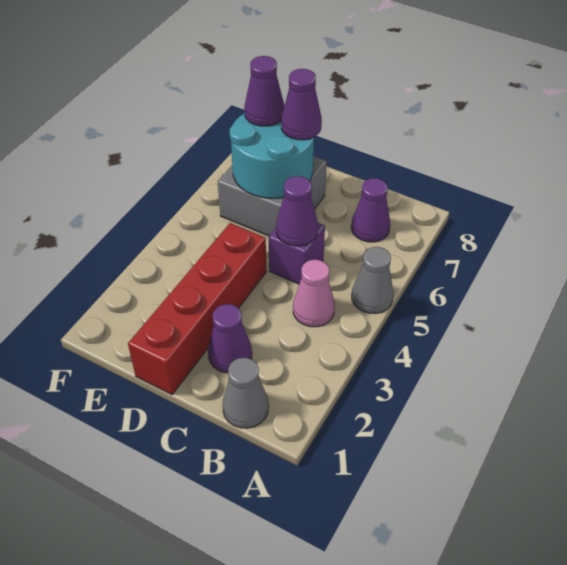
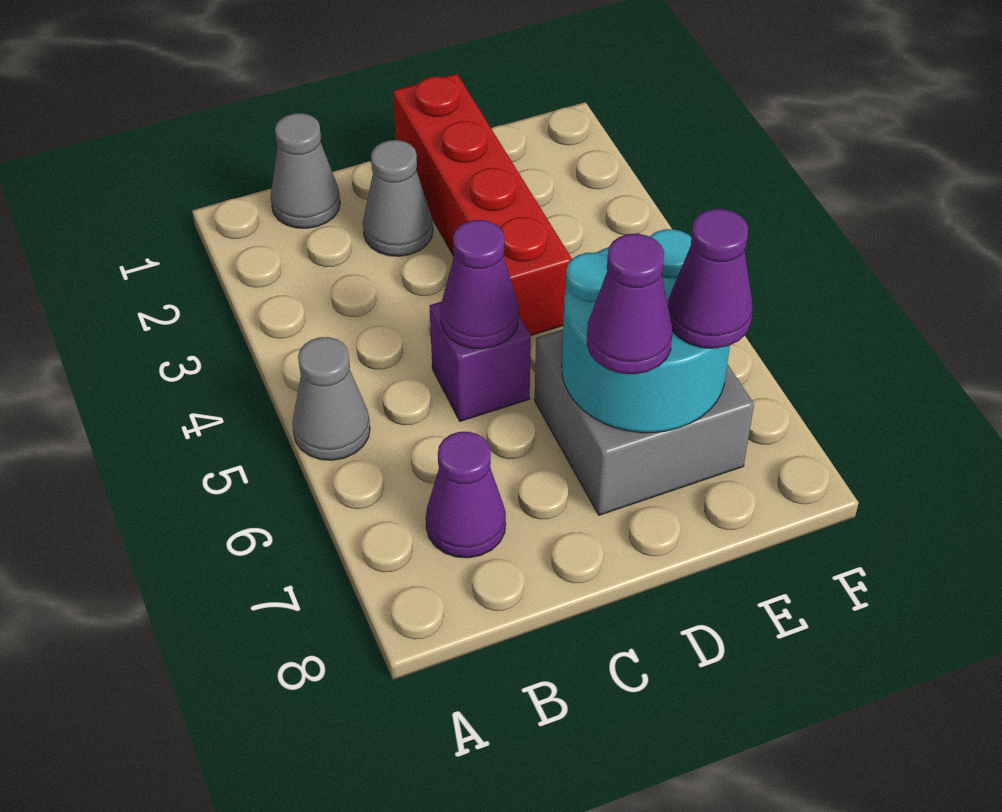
pink cone B4 level 1 -> none
purple cone C2 level 1 -> grey cone C2 level 1

